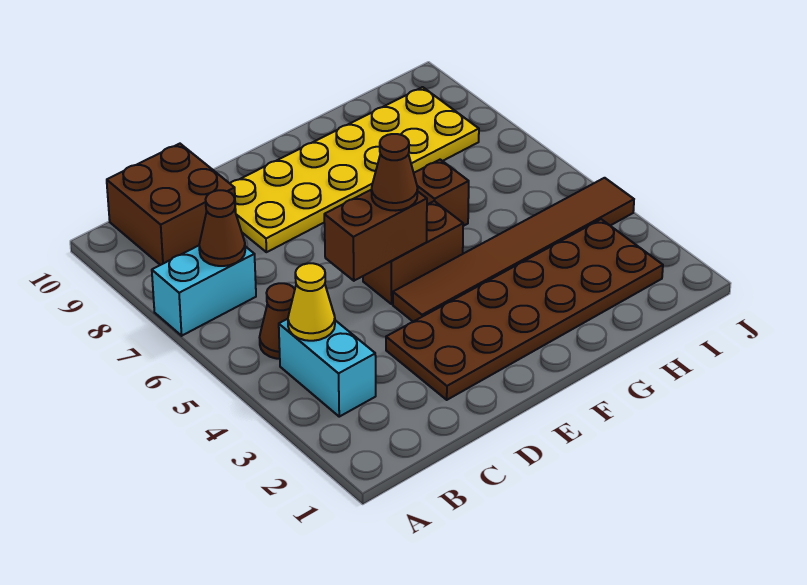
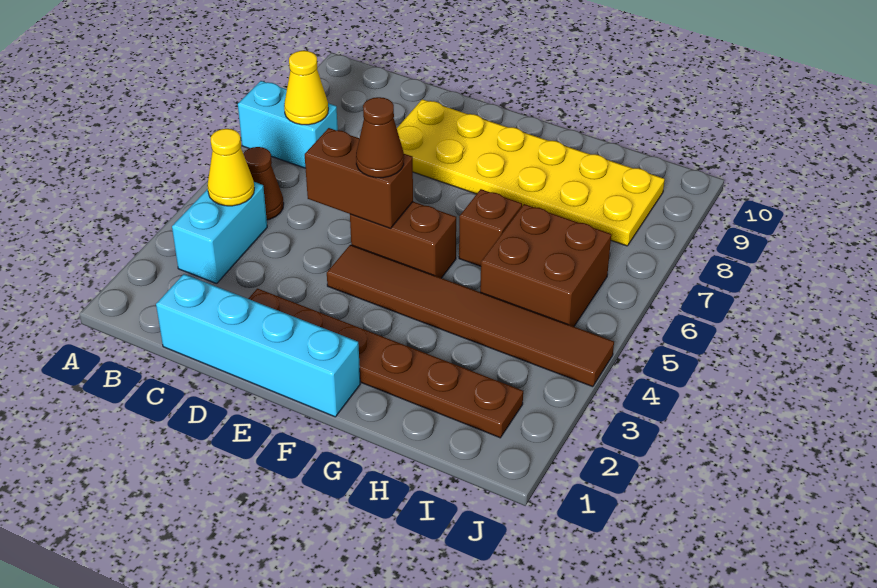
brown cone B7 level 2 -> yellow cone B7 level 2
brown brick B9:C10 level 1 -> brown brick H5:I6 level 1
none -> cyan brick C1:F1 level 1
brown plate D2:I3 level 1 -> brown plate D2:I2 level 1

